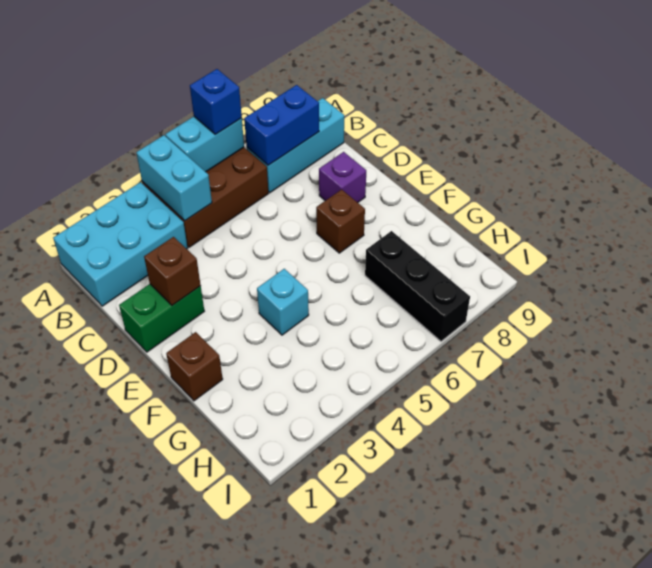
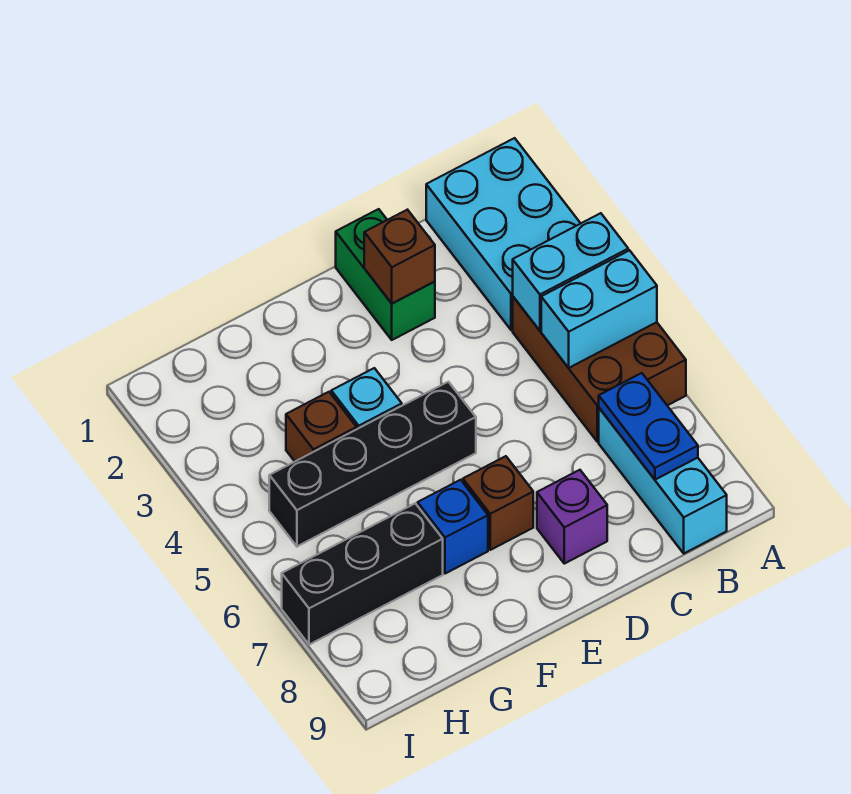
cyan brick A5:A6 level 2 -> cyan brick A5:B5 level 2
blue brick A6 level 3 -> blue brick F7 level 1
blue brick B7:B8 level 2 -> blue plate B7:B8 level 2
none -> black brick E5:H5 level 1
brown brick F1 level 1 -> brown brick G4 level 1

